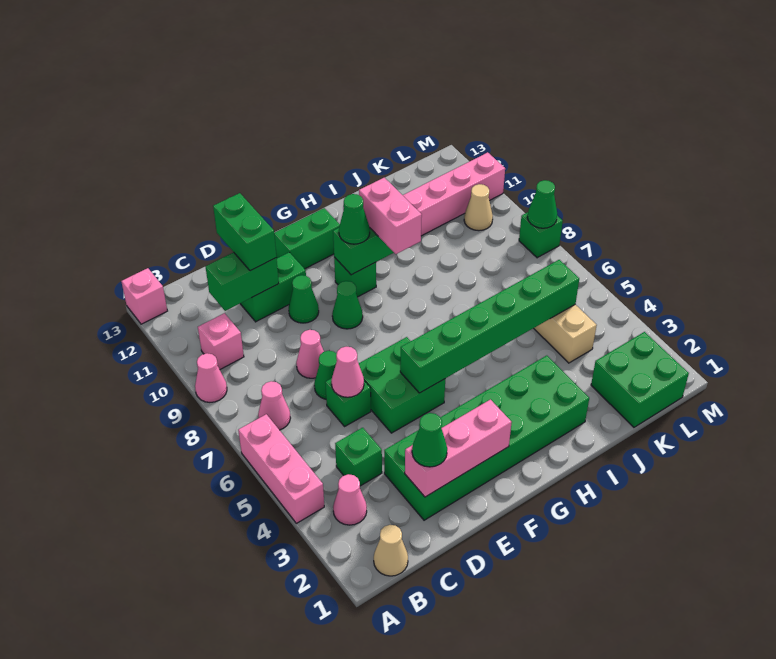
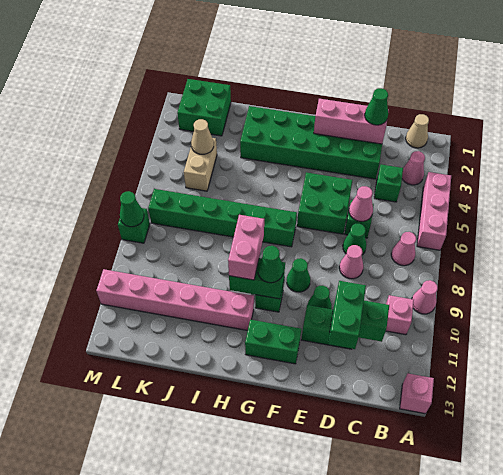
green brick F5:K5 level 2 -> green brick G7:L7 level 1
tan cone L10 level 1 -> tan cone K4 level 2

